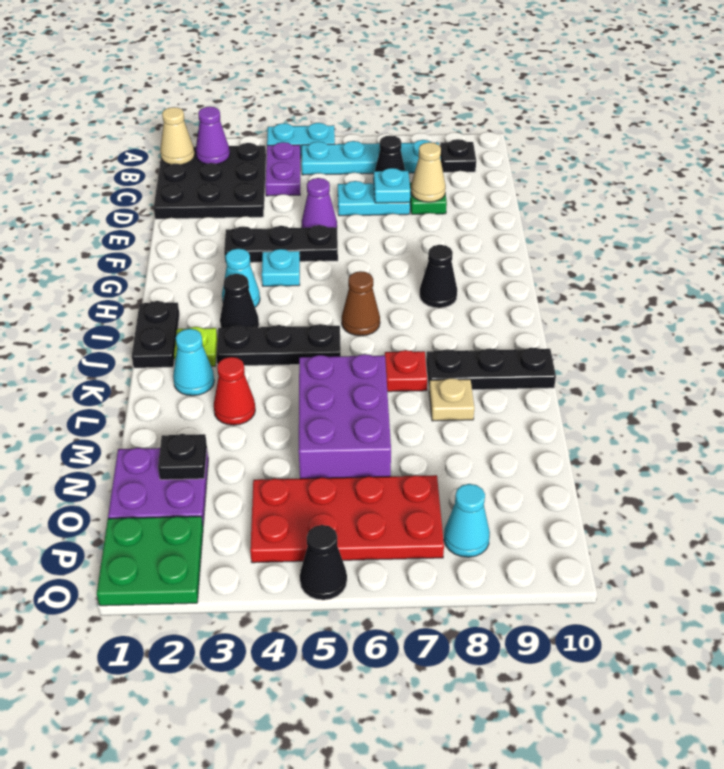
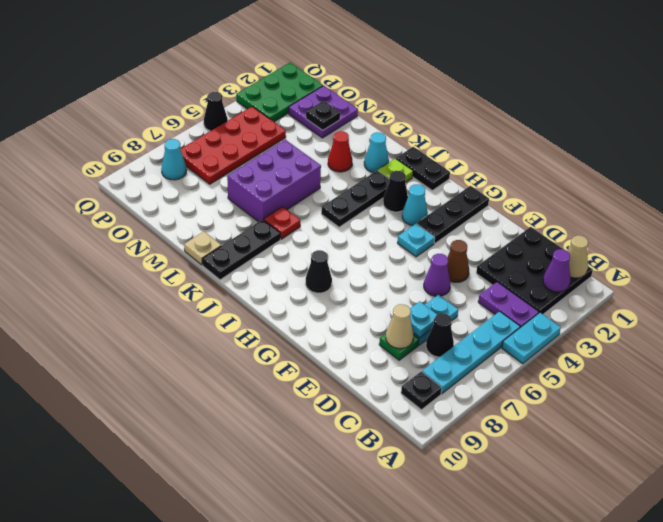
black plate F3:F5 level 1 -> black plate G1:G3 level 1
brown cone I6 level 1 -> brown cone E4 level 1
purple brick L5:N6 level 1 -> purple brick L5:M7 level 1
tan plate L8 level 1 -> tan plate L10 level 1
green plate P1:Q2 level 1 -> green plate P1:Q3 level 1

